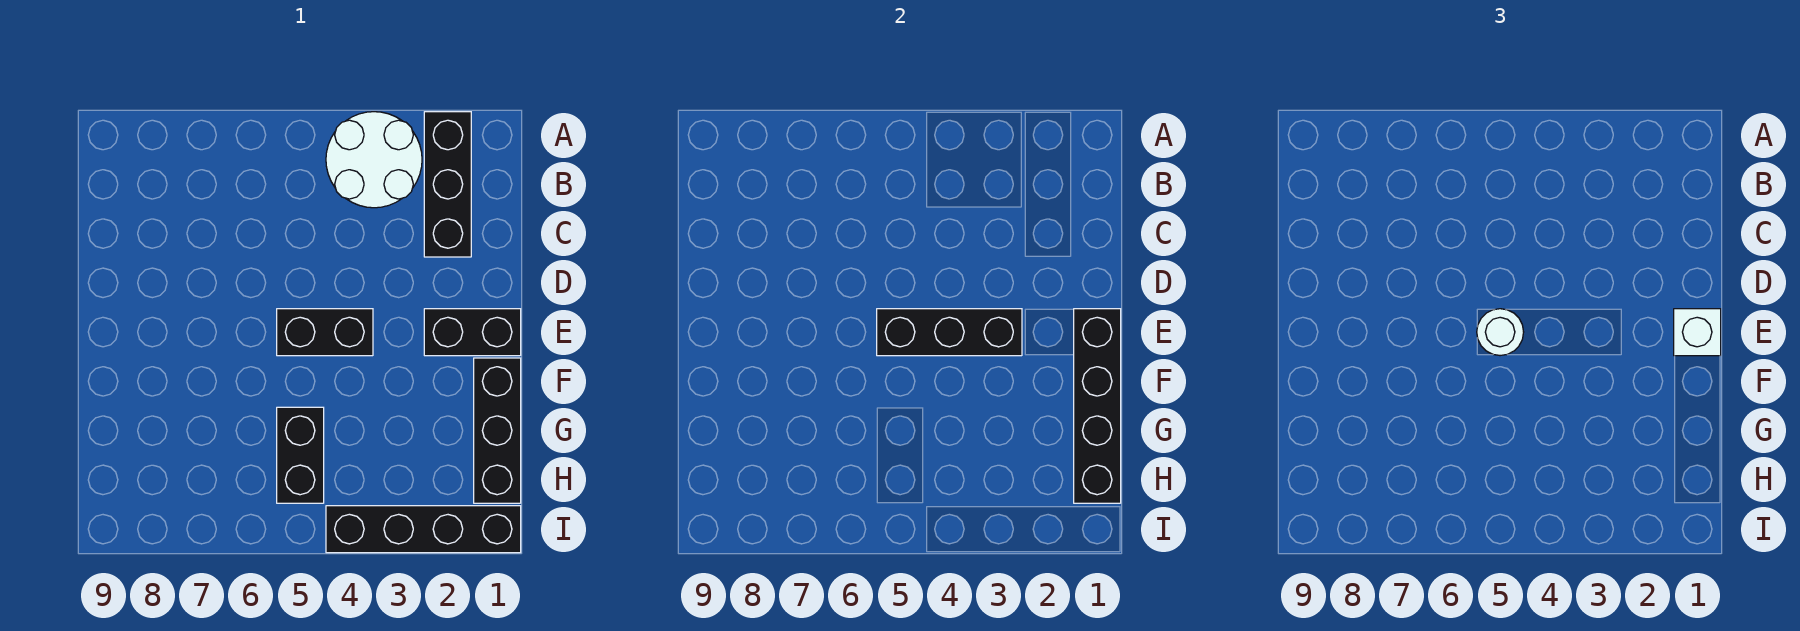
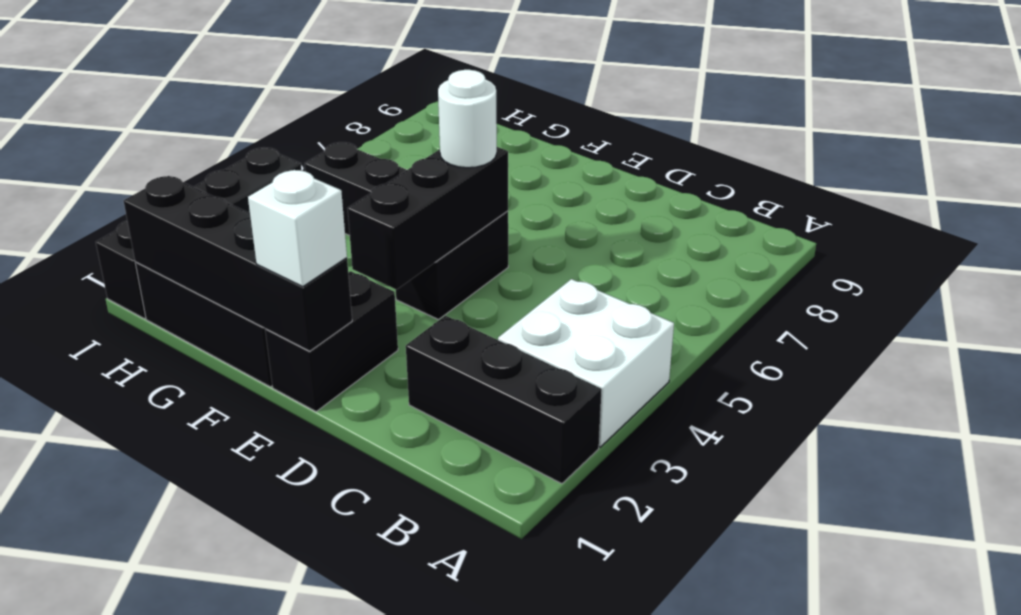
white round brick A3:B4 level 1 -> white brick A3:B4 level 1

